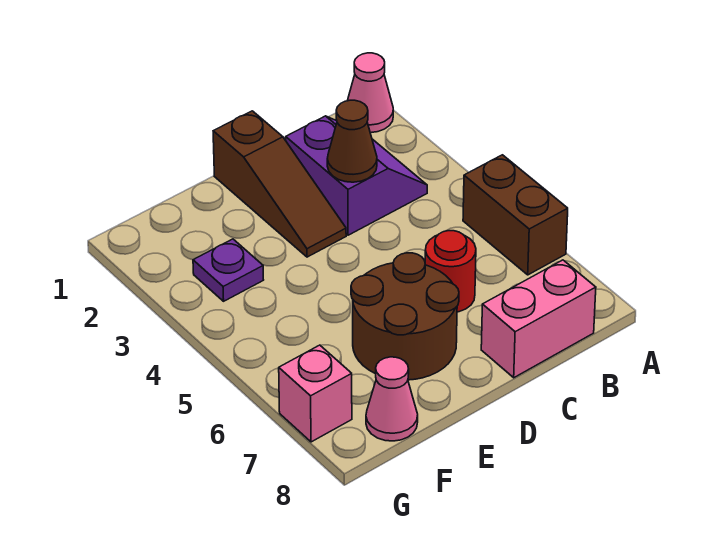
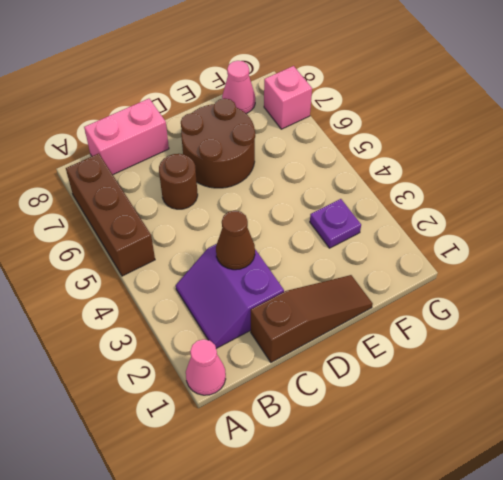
brown brick A5:A6 level 1 -> brown brick A5:A7 level 1
red round brick C6 level 1 -> brown round brick C6 level 1
brown slope D1:D3 level 1 top 1 -> brown slope C1:E1 level 1 top C

